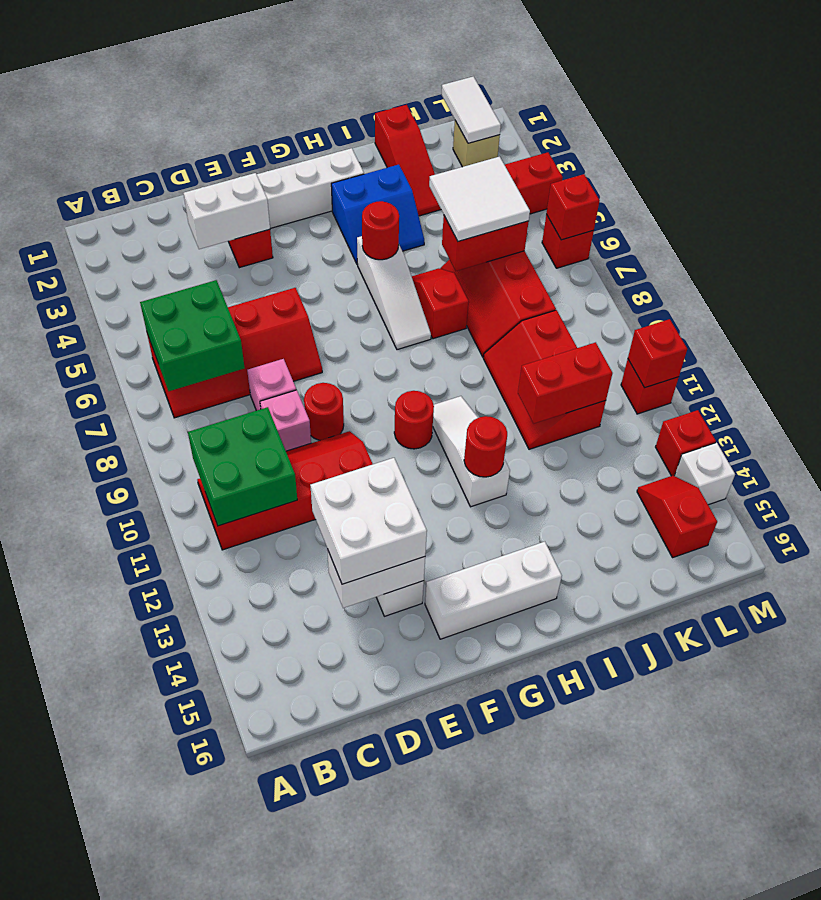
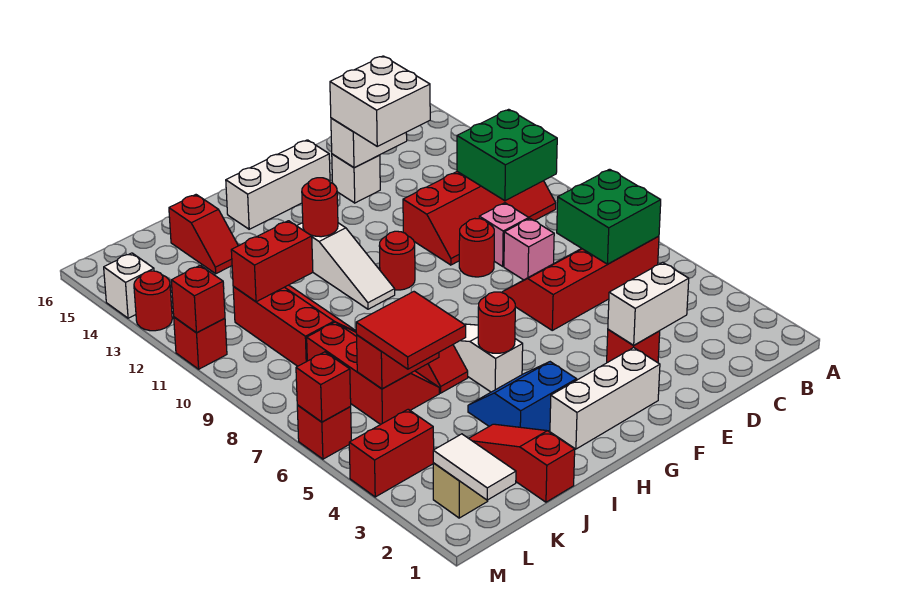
white tile J5:K6 level 3 -> red tile J5:K6 level 3
red slope L14:L15 level 1 top 15 -> red slope J14:J15 level 1 top 15
red brick M13 level 1 -> red round brick M13 level 1

